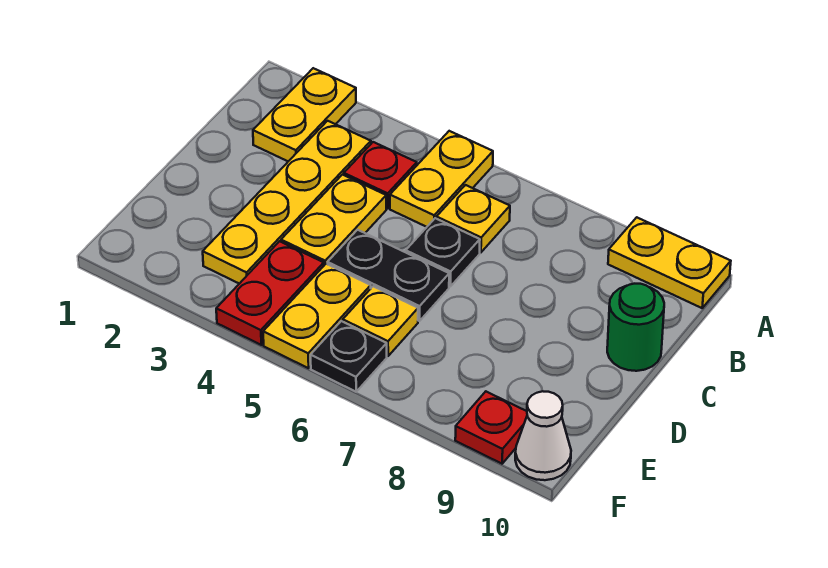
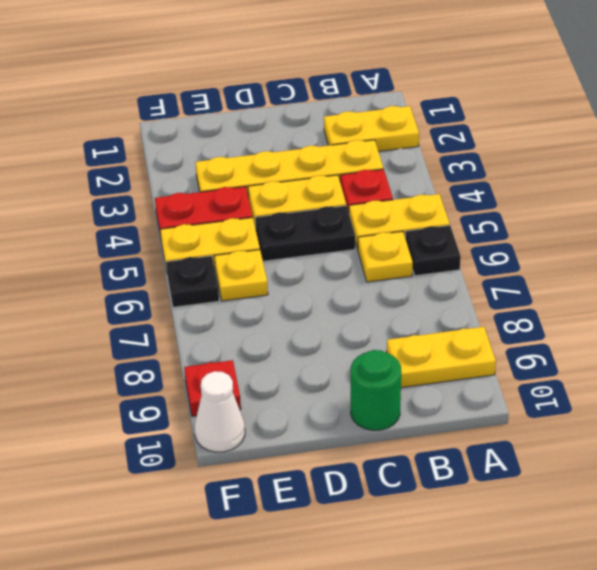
yellow plate A9:A10 level 1 -> yellow plate A9:B9 level 1
black plate C6 level 1 -> black plate A6 level 1
black plate D5:D6 level 1 -> black plate C5:D5 level 1

